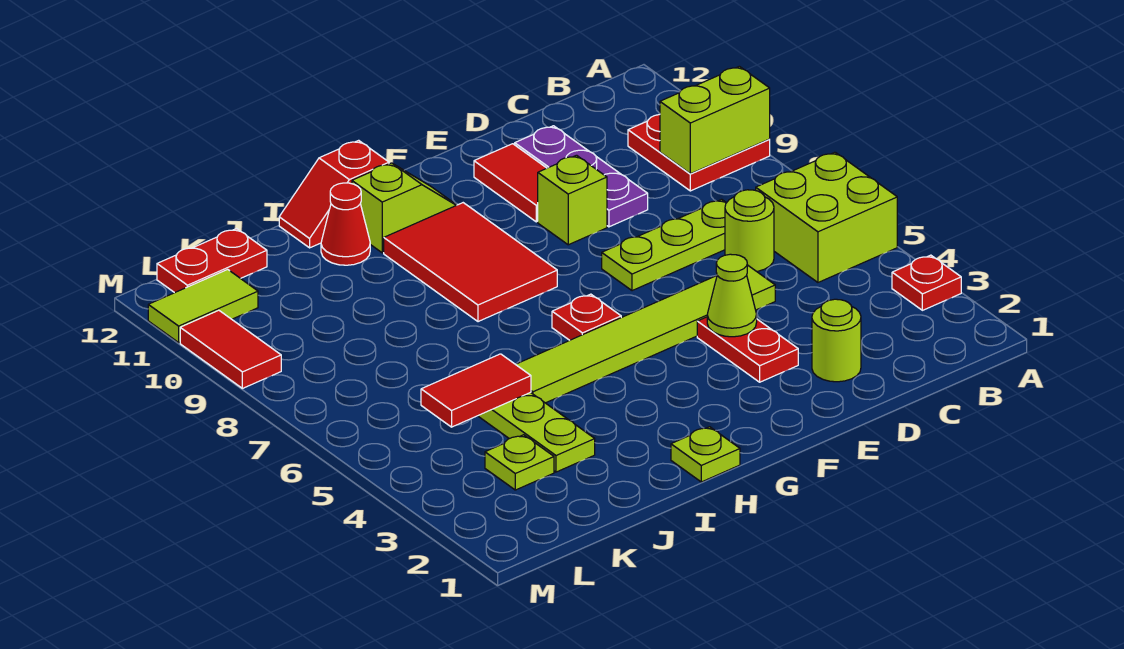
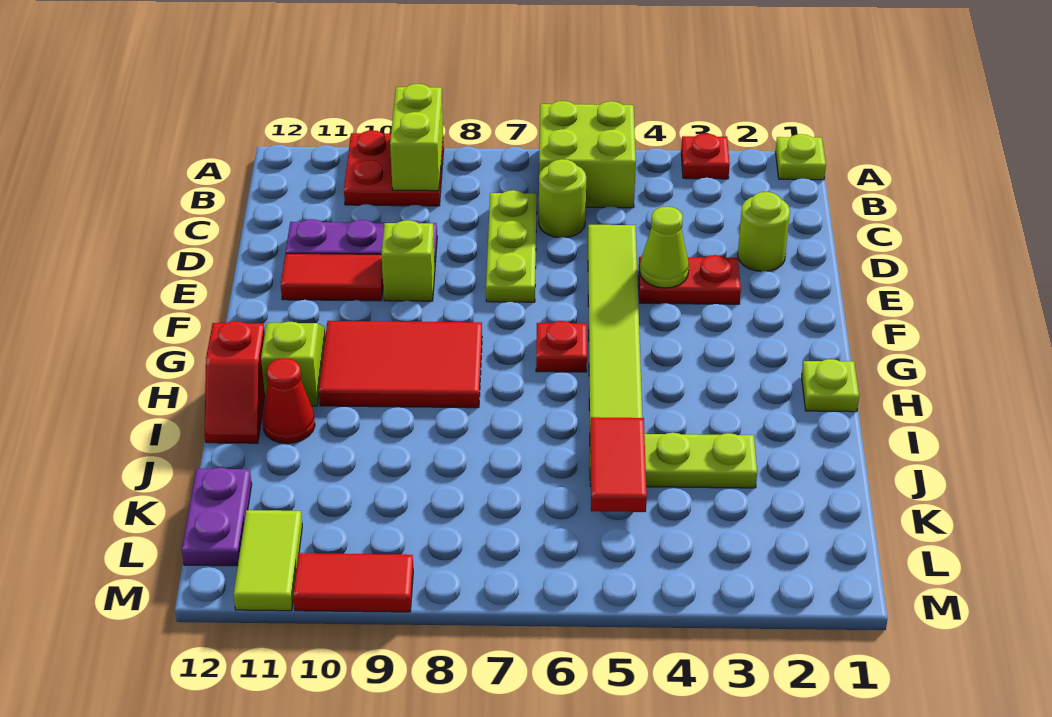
lime plate K3 level 1 -> lime plate A1 level 1
red plate K12:L12 level 1 -> purple plate K12:L12 level 1

